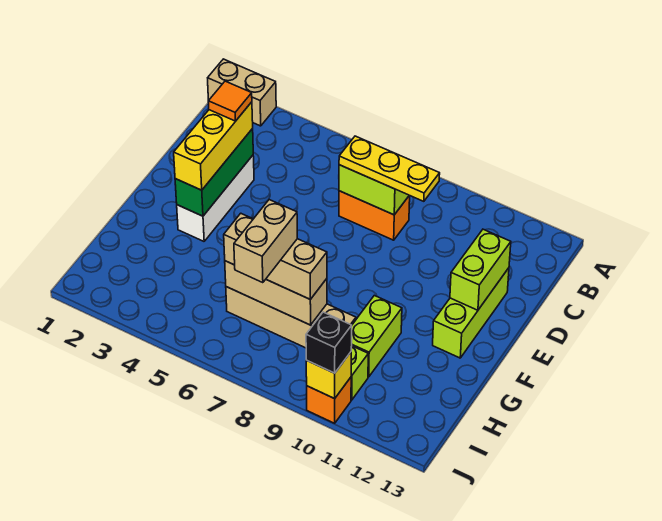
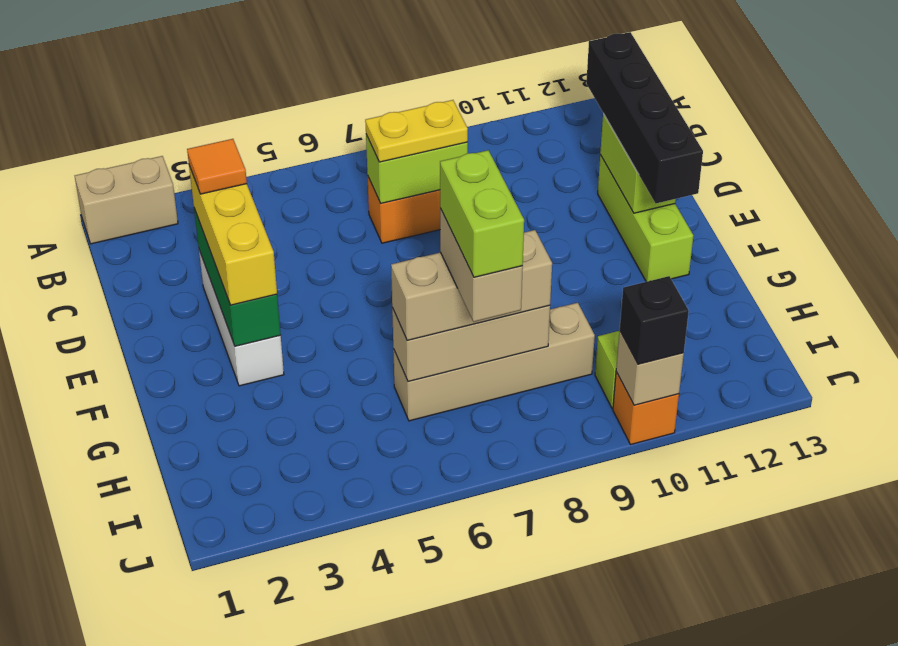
yellow plate C7:C9 level 3 -> yellow plate C7:C8 level 3
none -> black brick C12:F12 level 3
lime brick G10:H10 level 1 -> lime brick H7:I7 level 5
yellow brick J10 level 2 -> tan brick J10 level 2

